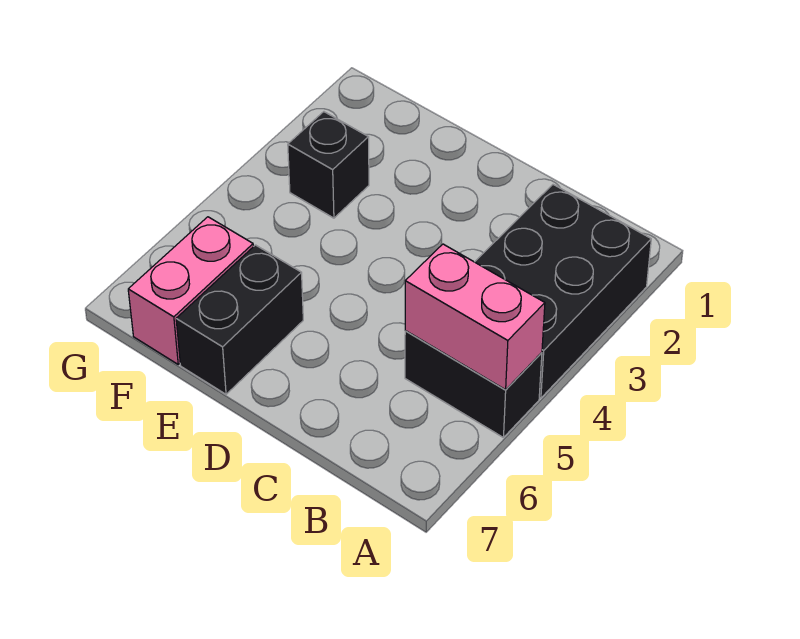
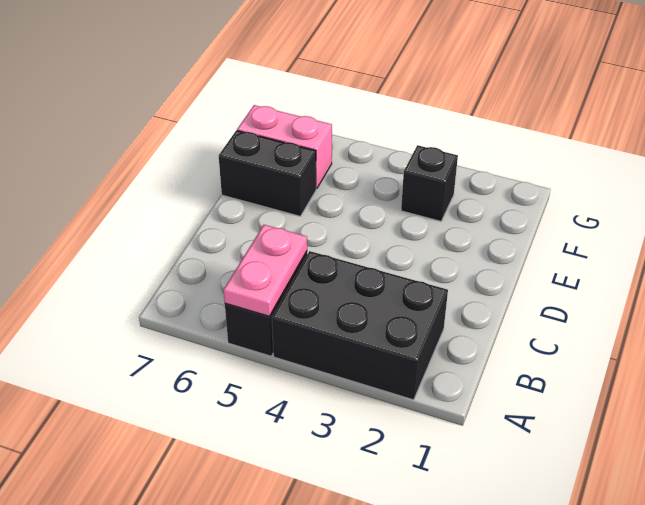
pink brick A5:B5 level 2 -> pink plate A5:B5 level 2

